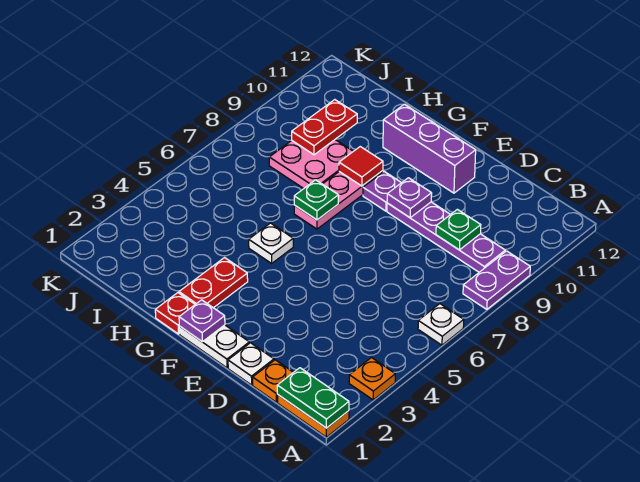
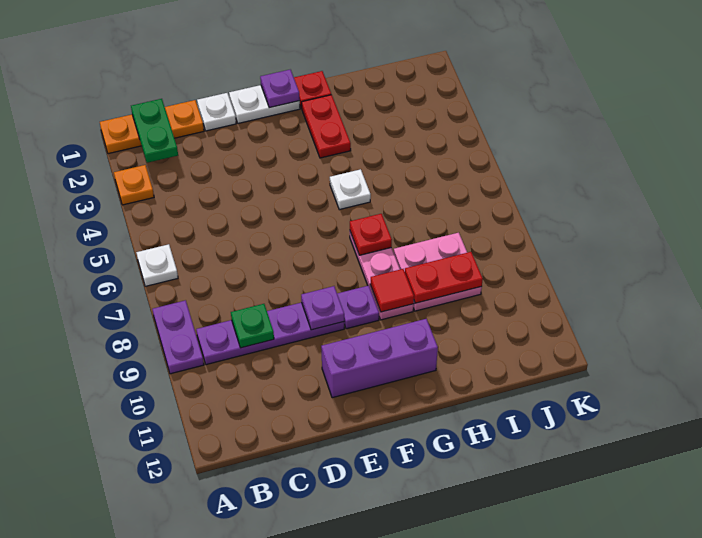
green plate A1:B1 level 2 -> green plate B1:B2 level 2
green plate G7 level 2 -> red plate G7 level 2
red plate I9:I10 level 2 -> red plate H9:I9 level 2

